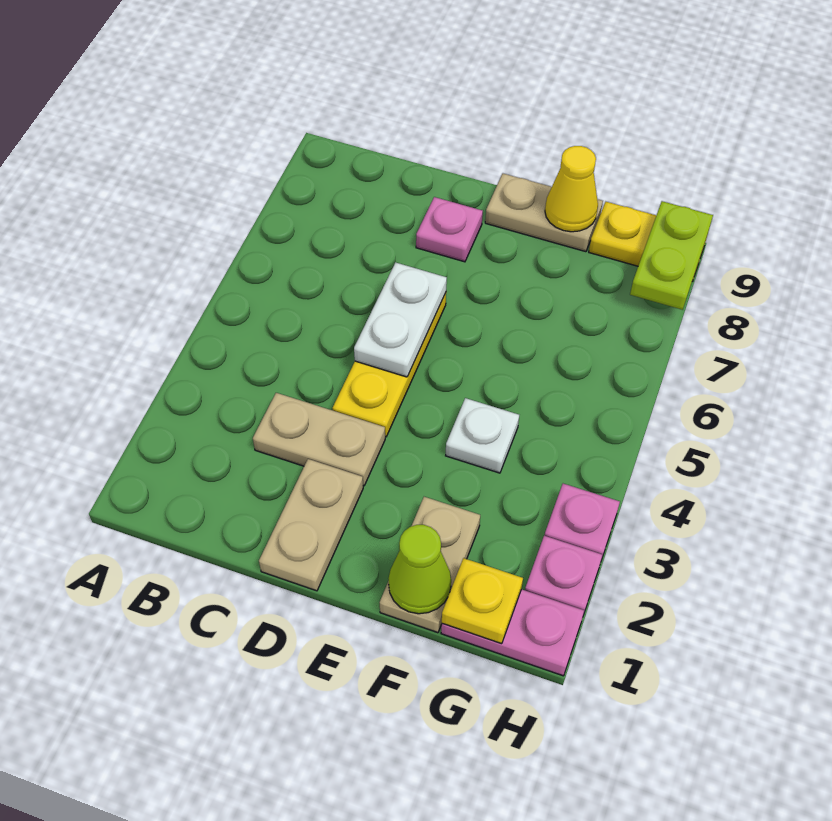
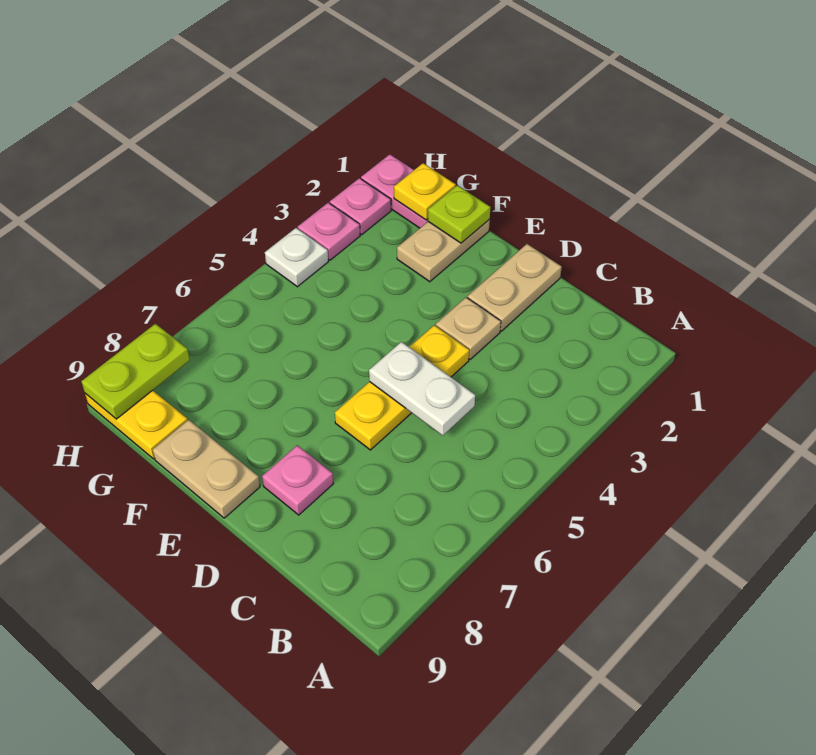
tan plate C3:D3 level 1 -> tan plate D3 level 1
white plate D5:D6 level 2 -> white plate C5:D5 level 2
lime cone F1 level 2 -> lime plate F1 level 2
white plate F4 level 1 -> white plate H4 level 1
yellow cone F9 level 2 -> none

